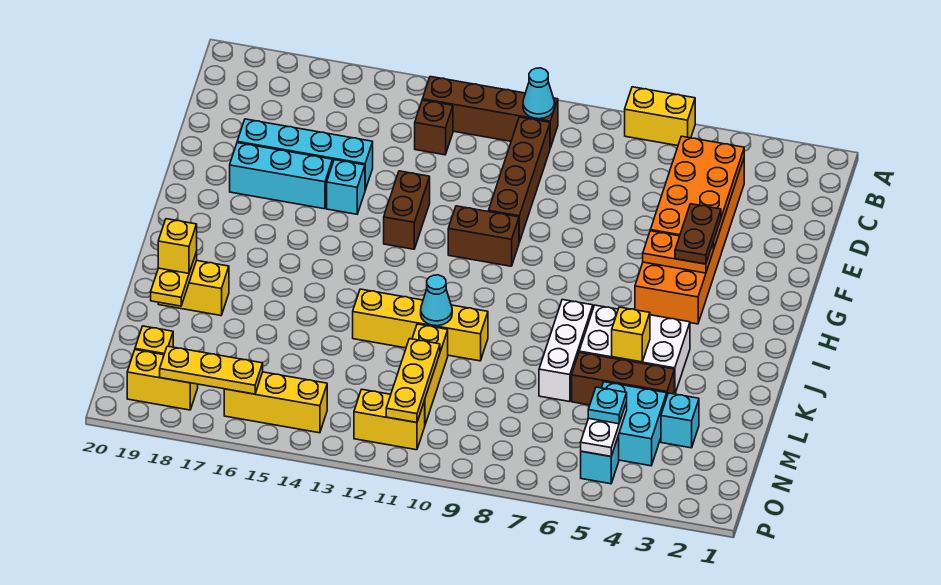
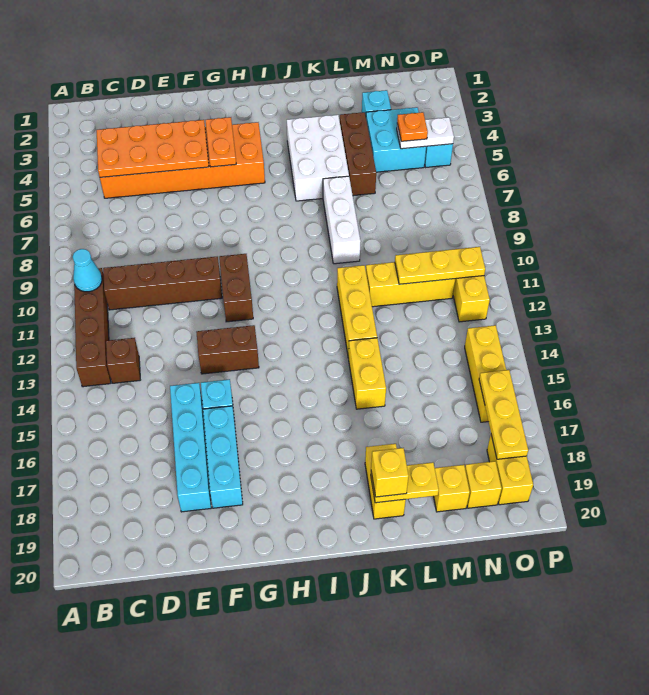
yellow brick A6:A7 level 1 -> yellow brick K14:K15 level 1
brown plate F4:G4 level 3 -> none
white brick J7:L7 level 1 -> white brick K7:K9 level 1
yellow brick K5 level 2 -> yellow brick M19 level 1
yellow brick K10:K13 level 1 -> yellow brick K11:K13 level 1
cyan cone K11 level 2 -> none
cyan plate N5 level 3 -> orange plate N5 level 3

